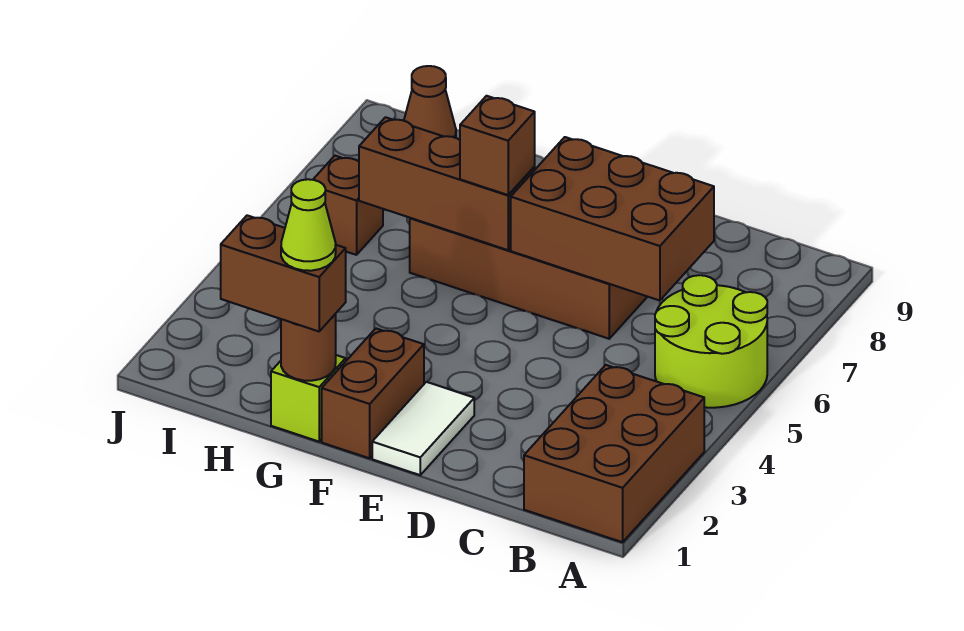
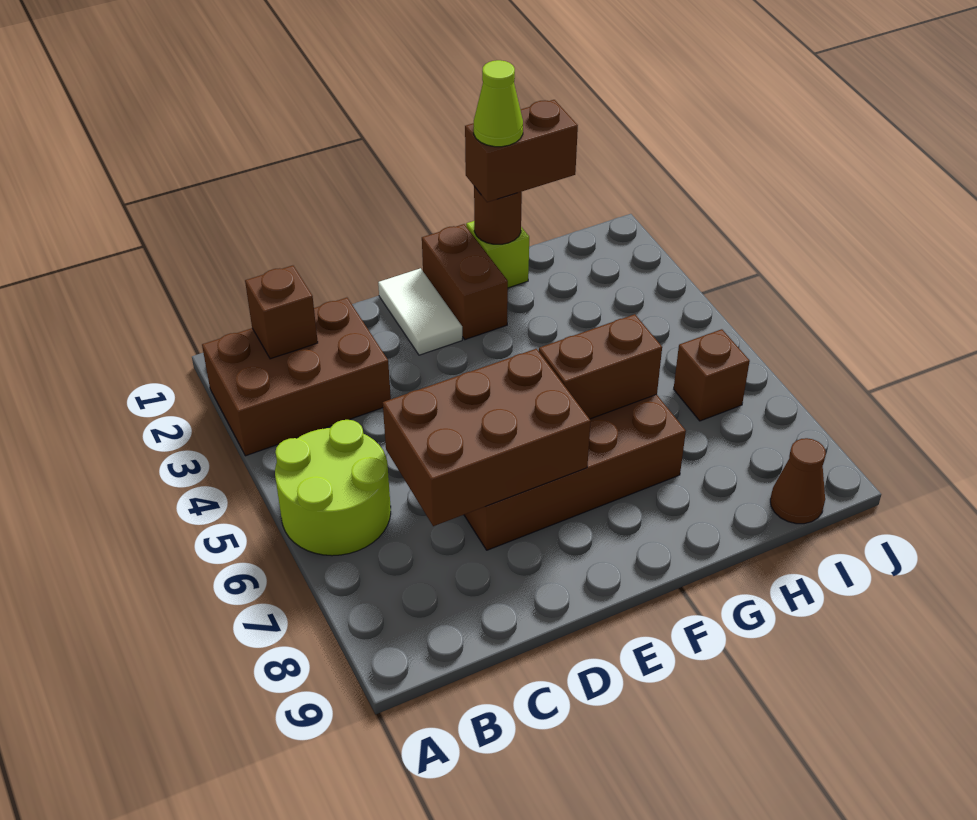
brown brick A1:B3 level 1 -> brown brick A2:C3 level 1
brown brick F6:H6 level 2 -> brown brick F6:G6 level 2
brown brick F6 level 3 -> brown brick B2 level 2

